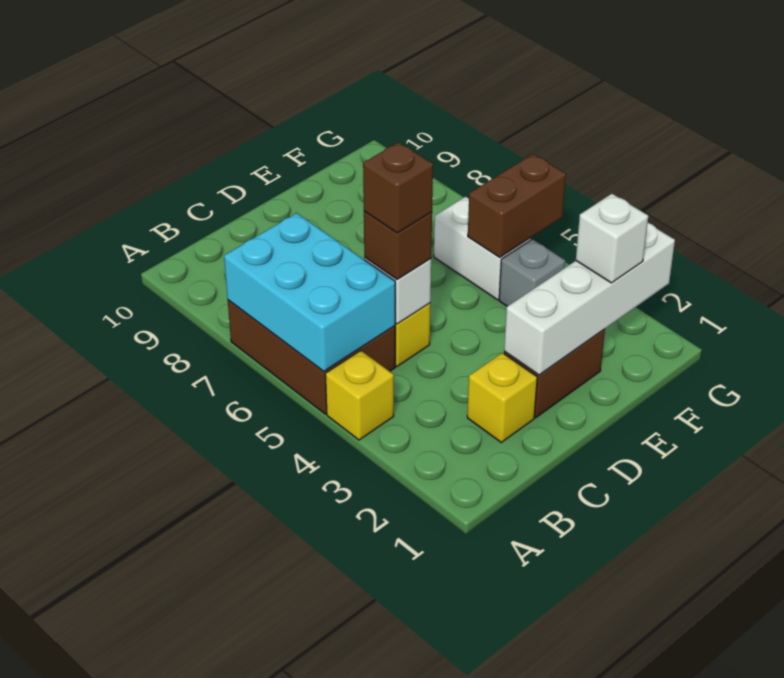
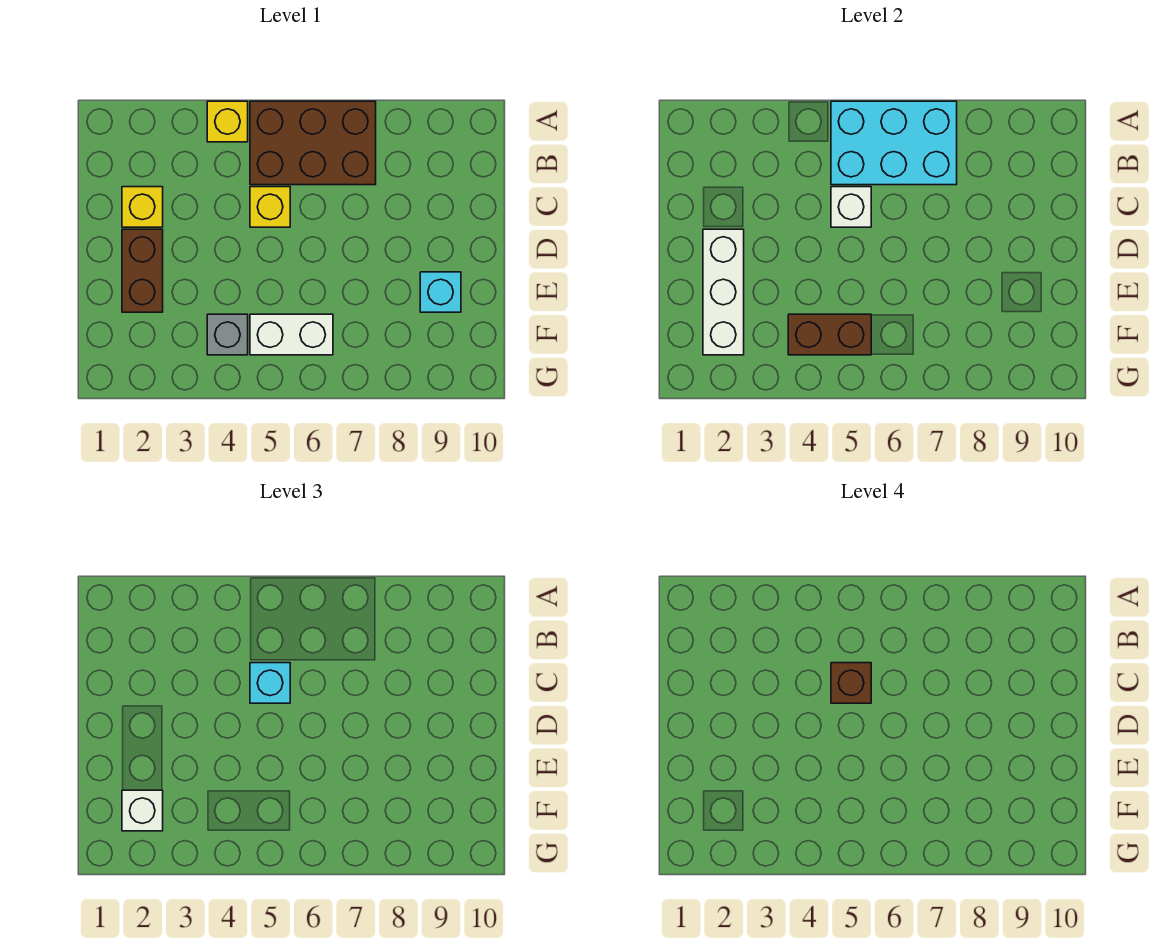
brown brick C5 level 3 -> cyan brick C5 level 3
white brick D2:G2 level 2 -> white brick D2:F2 level 2
none -> cyan brick E9 level 1
brown brick F5:G5 level 2 -> brown brick F4:F5 level 2

